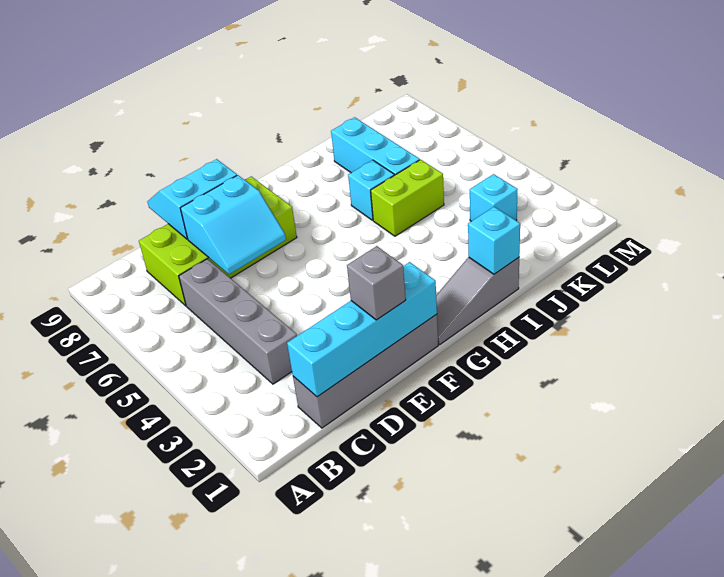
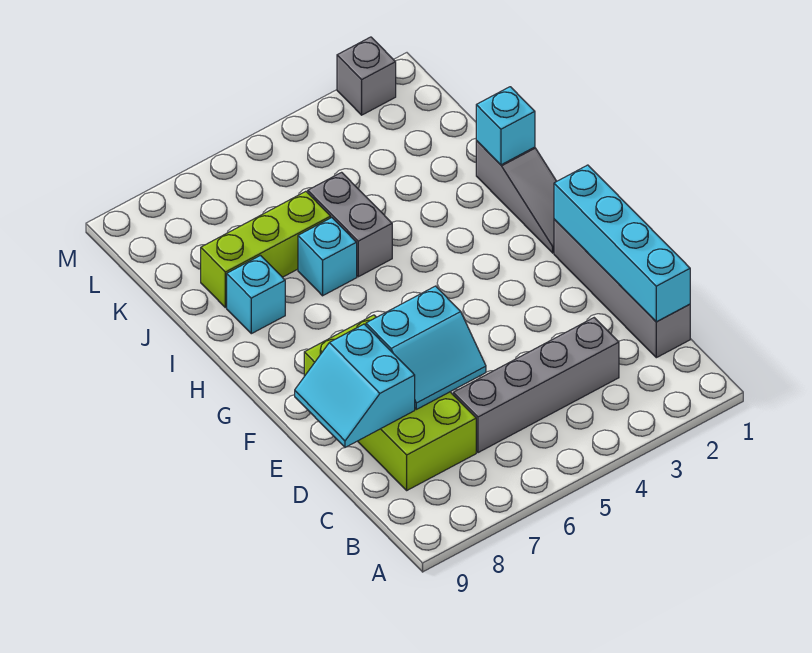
cyan slope D6:E7 level 2 top 7 -> cyan slope D6:E7 level 2 top E
grey brick E1 level 3 -> grey brick M2 level 1
lime brick I5:J5 level 1 -> grey brick I5:J5 level 1
cyan brick J6:J8 level 1 -> lime brick J6:J8 level 1
cyan brick K3 level 1 -> cyan brick I8 level 1

